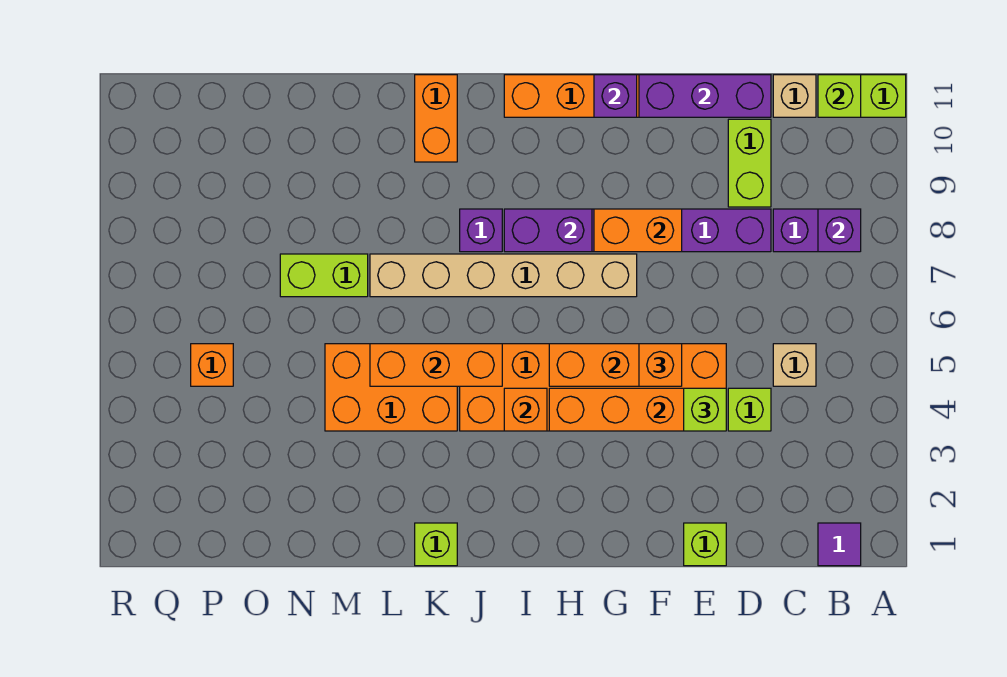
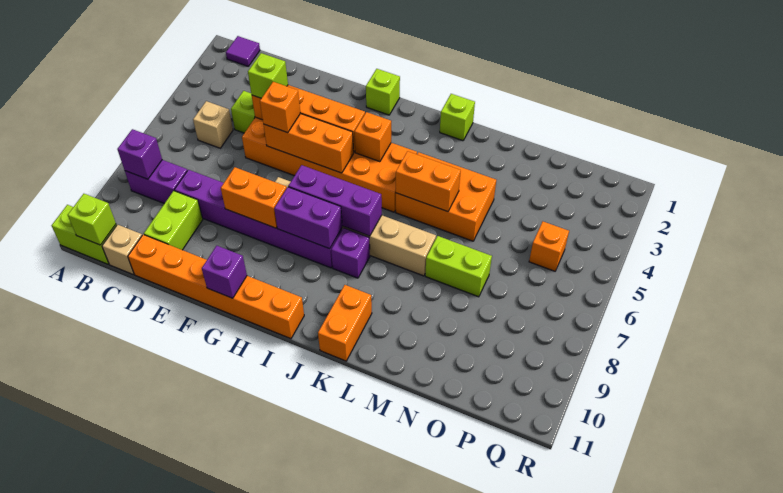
purple brick D11:F11 level 2 -> purple brick H7:J7 level 2
lime brick E1 level 1 -> lime brick H1 level 1
orange brick J5:L5 level 2 -> orange brick K5:L5 level 2

